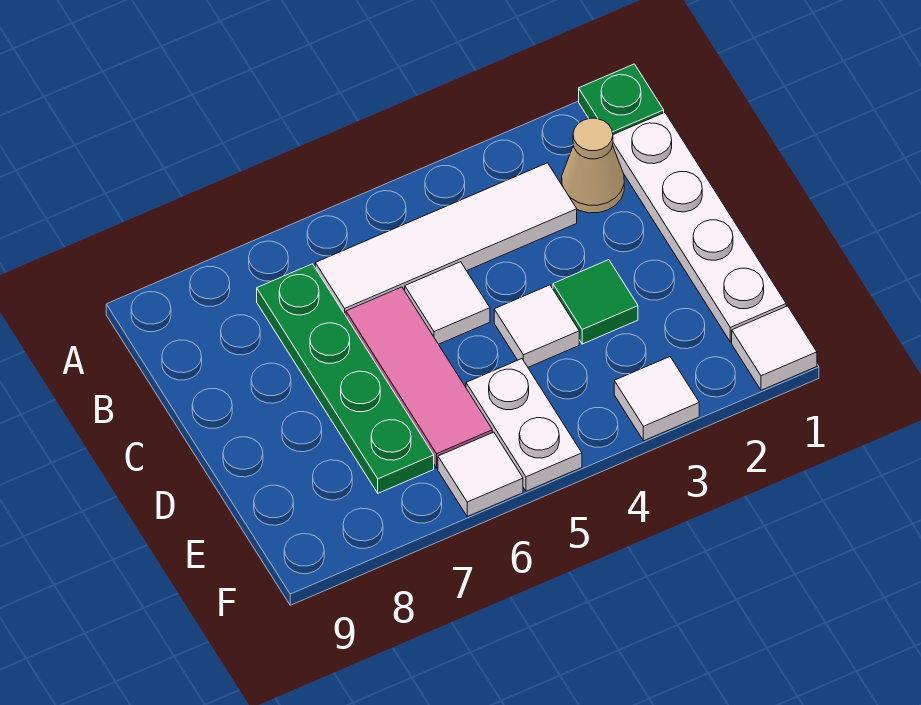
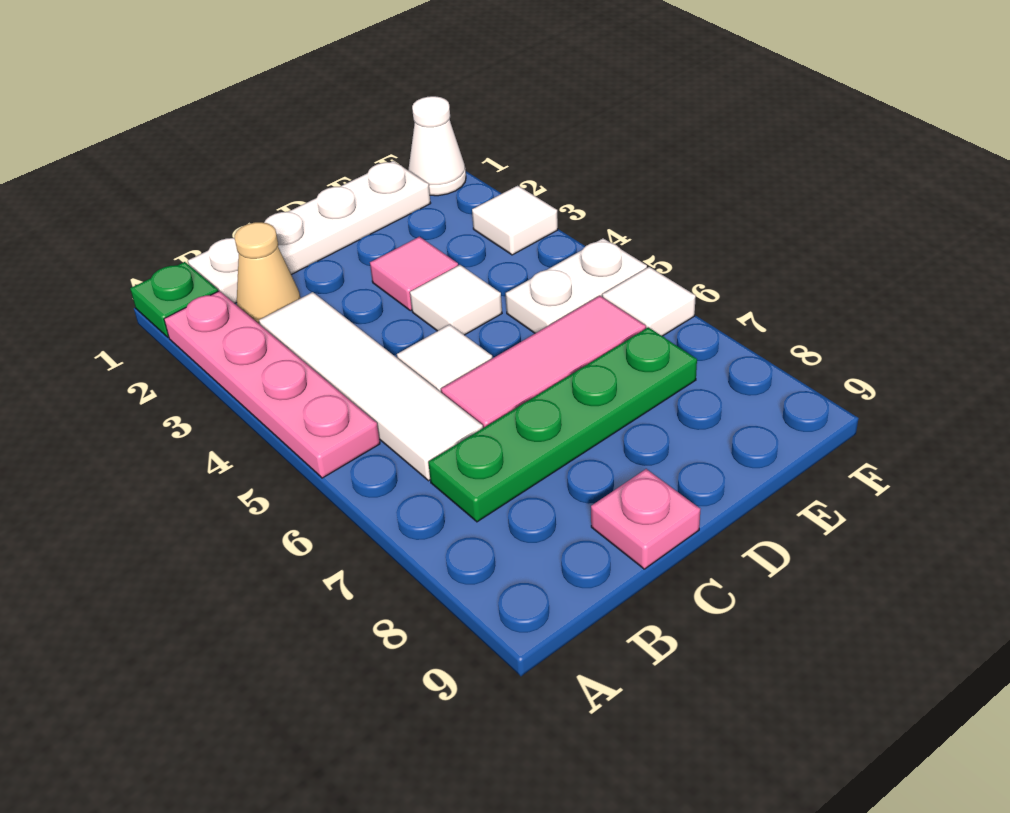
none -> pink plate A2:A5 level 1
none -> pink plate C9 level 1
green tile D3 level 1 -> pink tile D3 level 1
white tile F1 level 1 -> white cone F1 level 1

